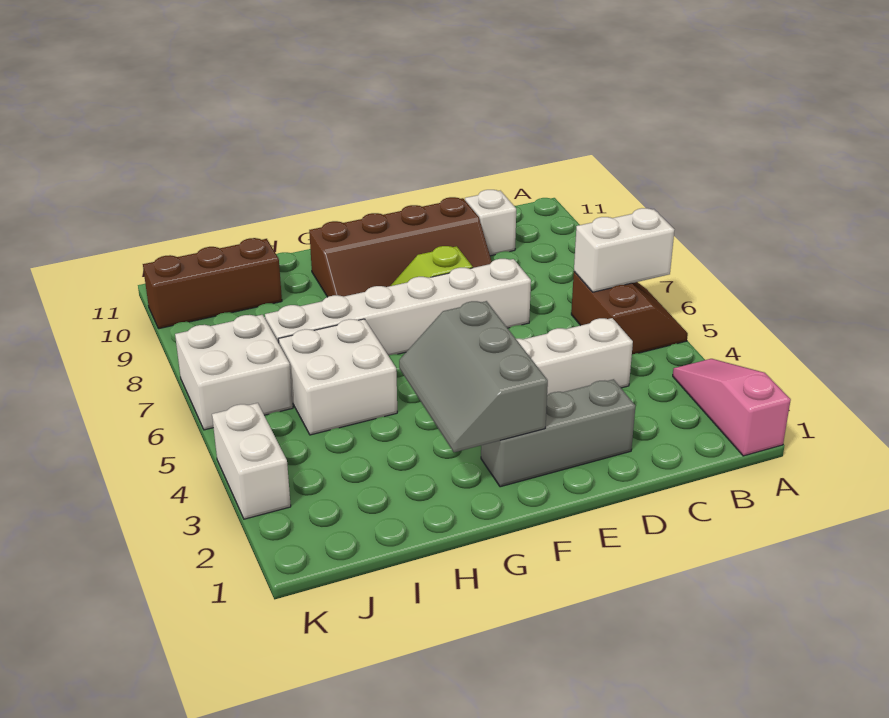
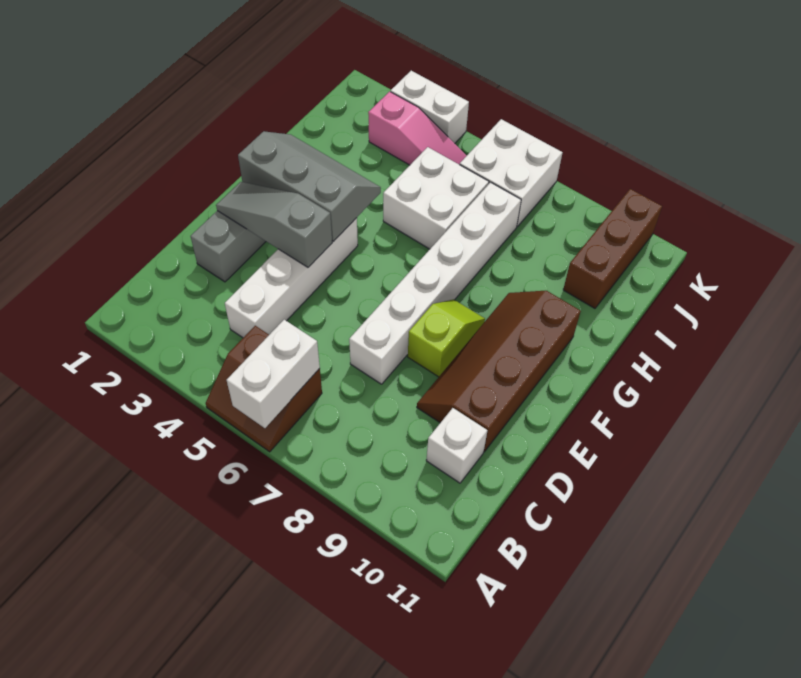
pink slope A1:A3 level 1 top 1 -> pink slope J3:J5 level 1 top 3
none -> grey slope E2:E4 level 2 top 4

